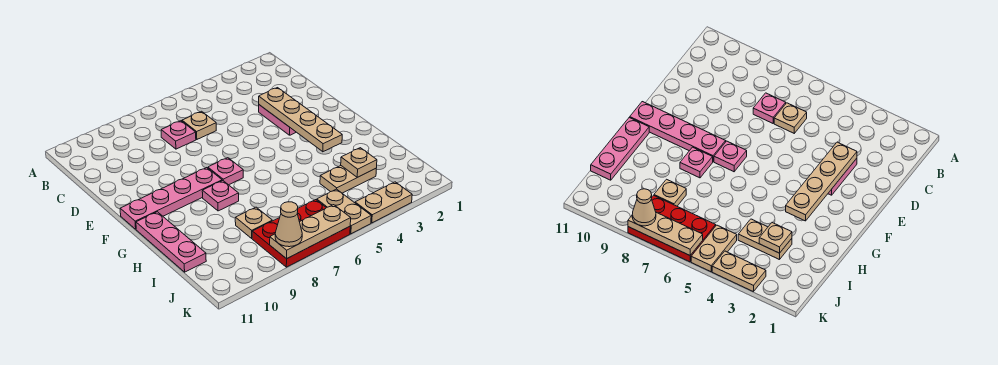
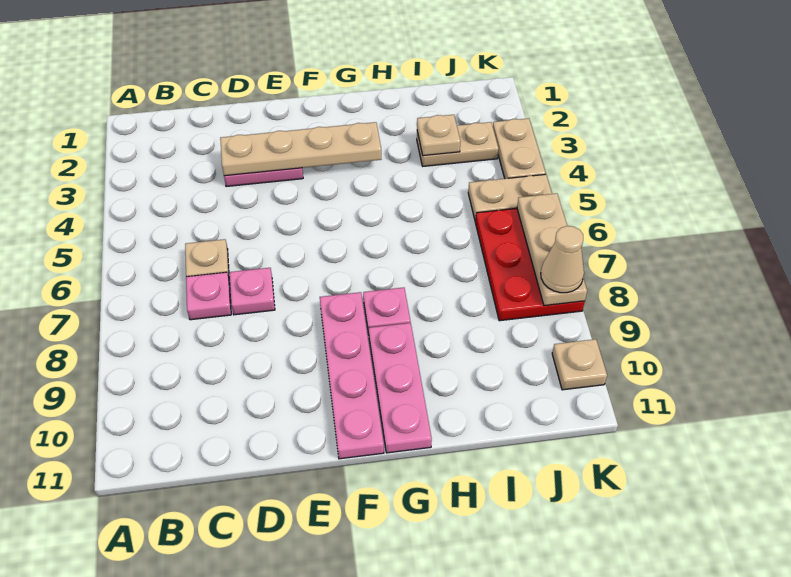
pink plate F7 level 1 -> pink plate D7 level 1
pink plate G11:I11 level 1 -> pink plate G9:G11 level 1
tan plate I3:I4 level 1 -> tan plate I3:J3 level 1
tan plate I8 level 1 -> tan plate K10 level 1

